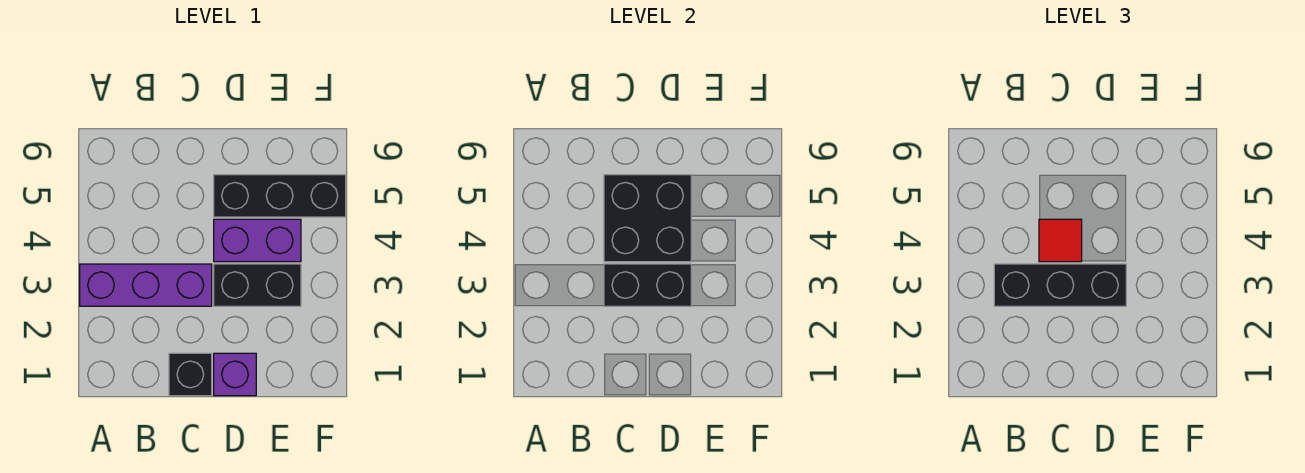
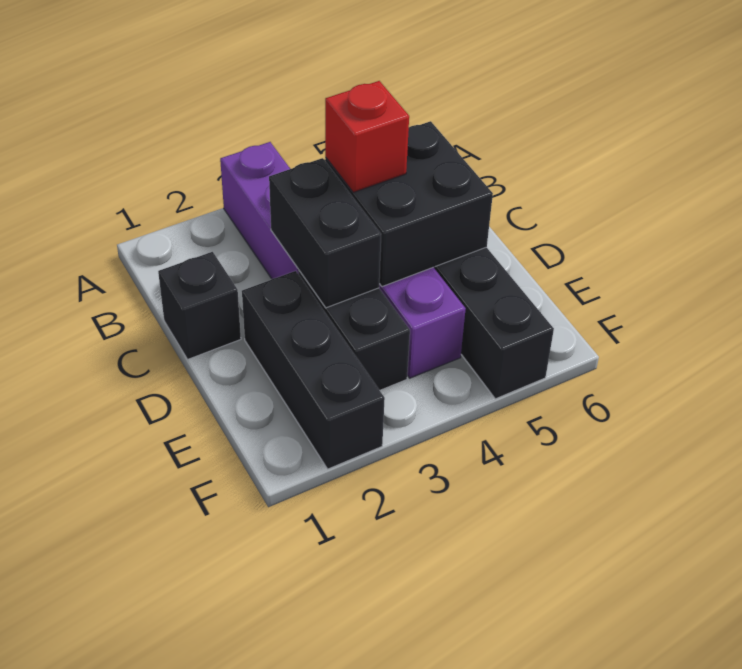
black brick B3:D3 level 3 -> black brick D2:F2 level 1
red tile C4 level 3 -> red brick C4 level 3
purple brick D1 level 1 -> none

